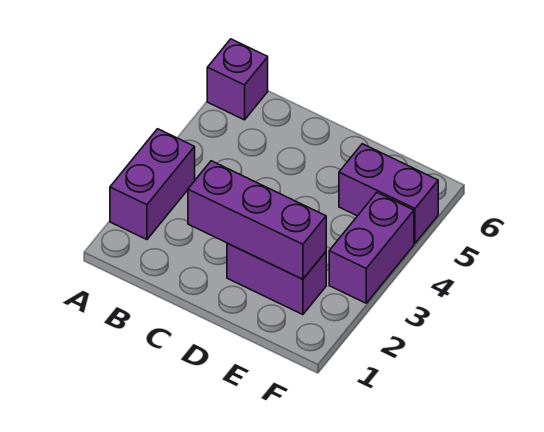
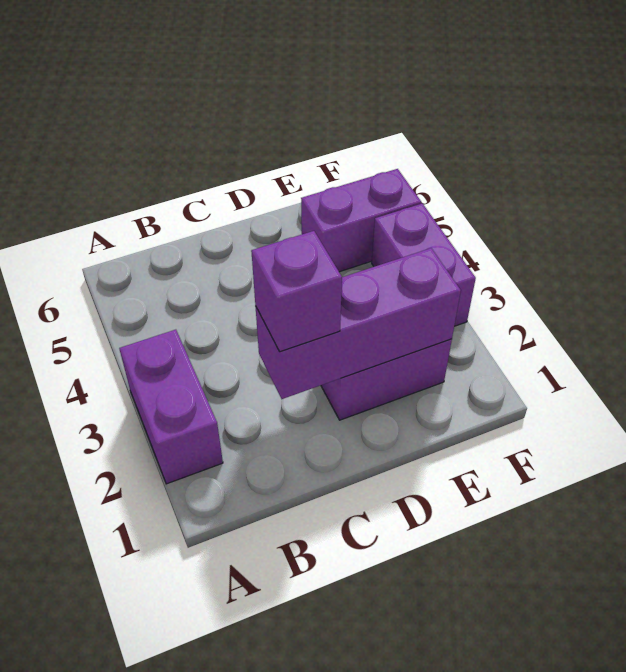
purple brick A6 level 1 -> purple brick C2 level 3

